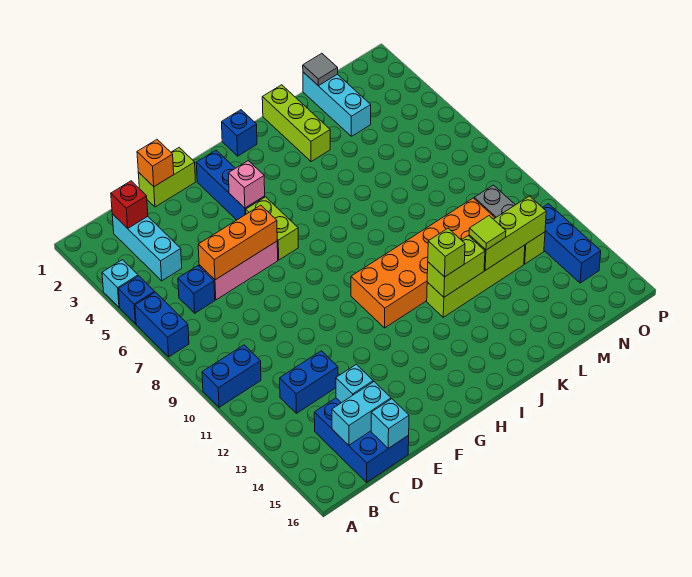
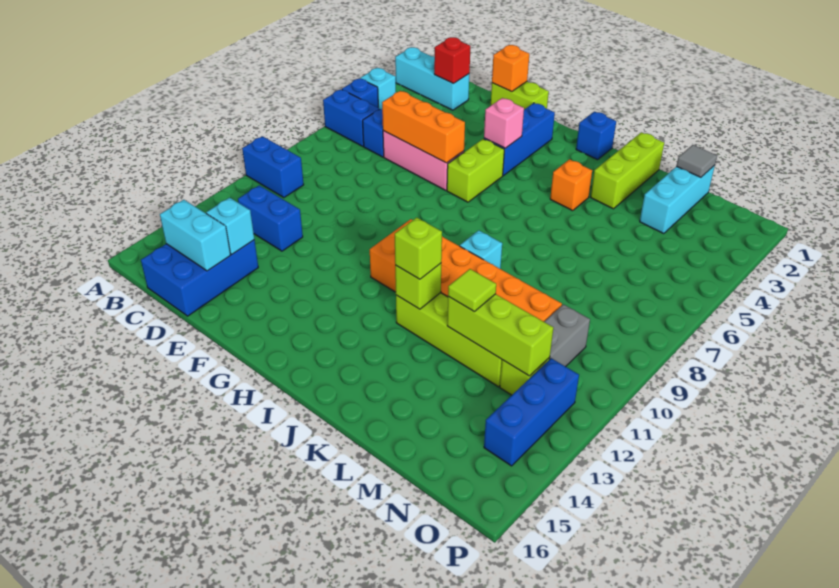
blue brick A6:A7 level 1 -> blue brick A6:B6 level 1
cyan brick C2:C4 level 1 -> cyan brick A2:C2 level 1
cyan brick D16 level 2 -> cyan brick J9 level 1
none -> orange brick J4 level 1
lime brick J12:K12 level 2 -> lime brick J12 level 2

